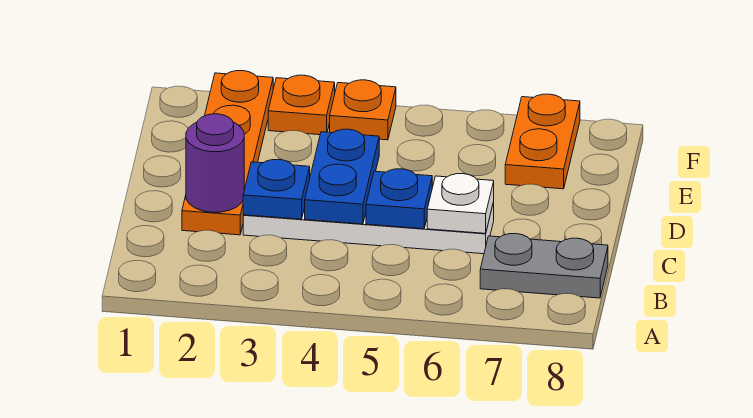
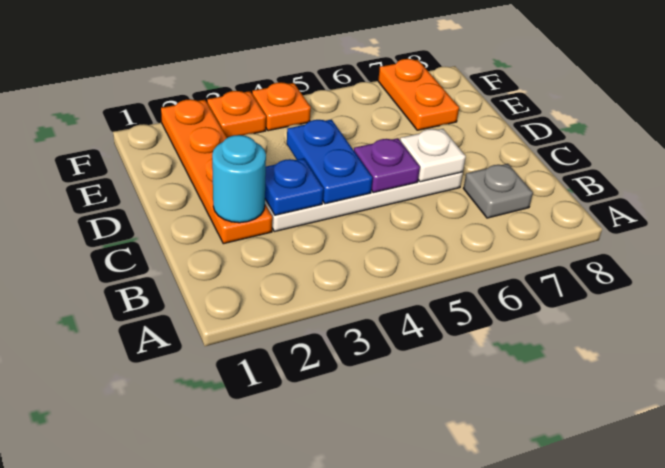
grey plate B7:B8 level 1 -> grey plate B7 level 1
purple round brick C2 level 2 -> cyan round brick C2 level 2
blue plate C5 level 2 -> purple plate C5 level 2

